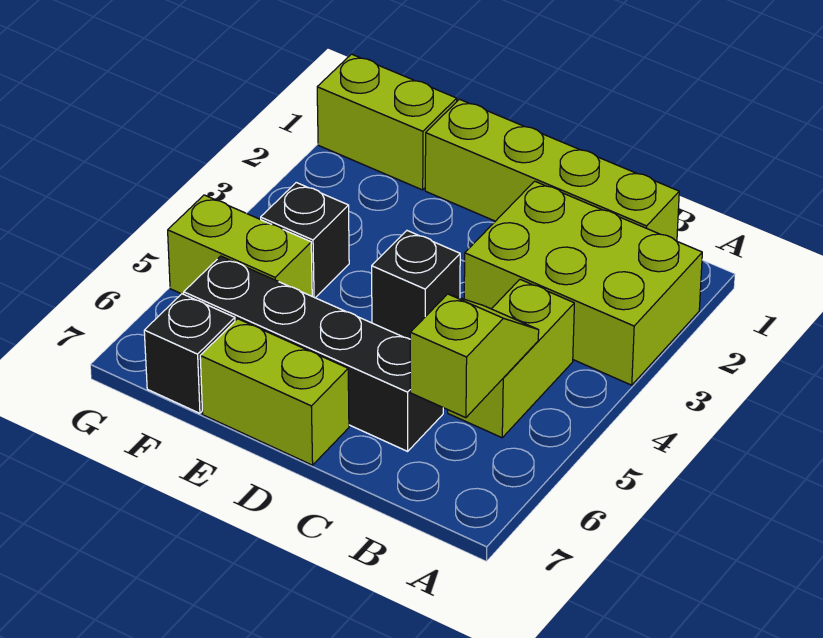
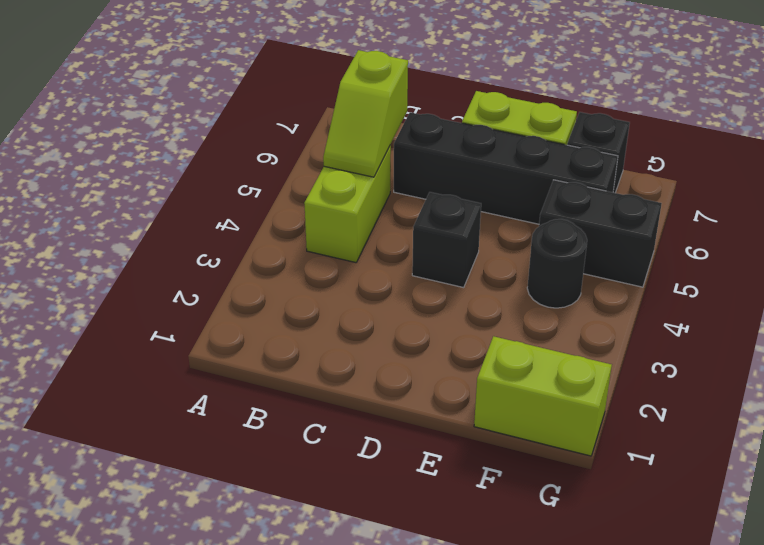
lime brick A2:C3 level 1 -> none
lime brick B1:E1 level 1 -> none
black brick F4 level 1 -> black round brick F4 level 1
lime brick F5:G5 level 1 -> black brick F5:G5 level 1

